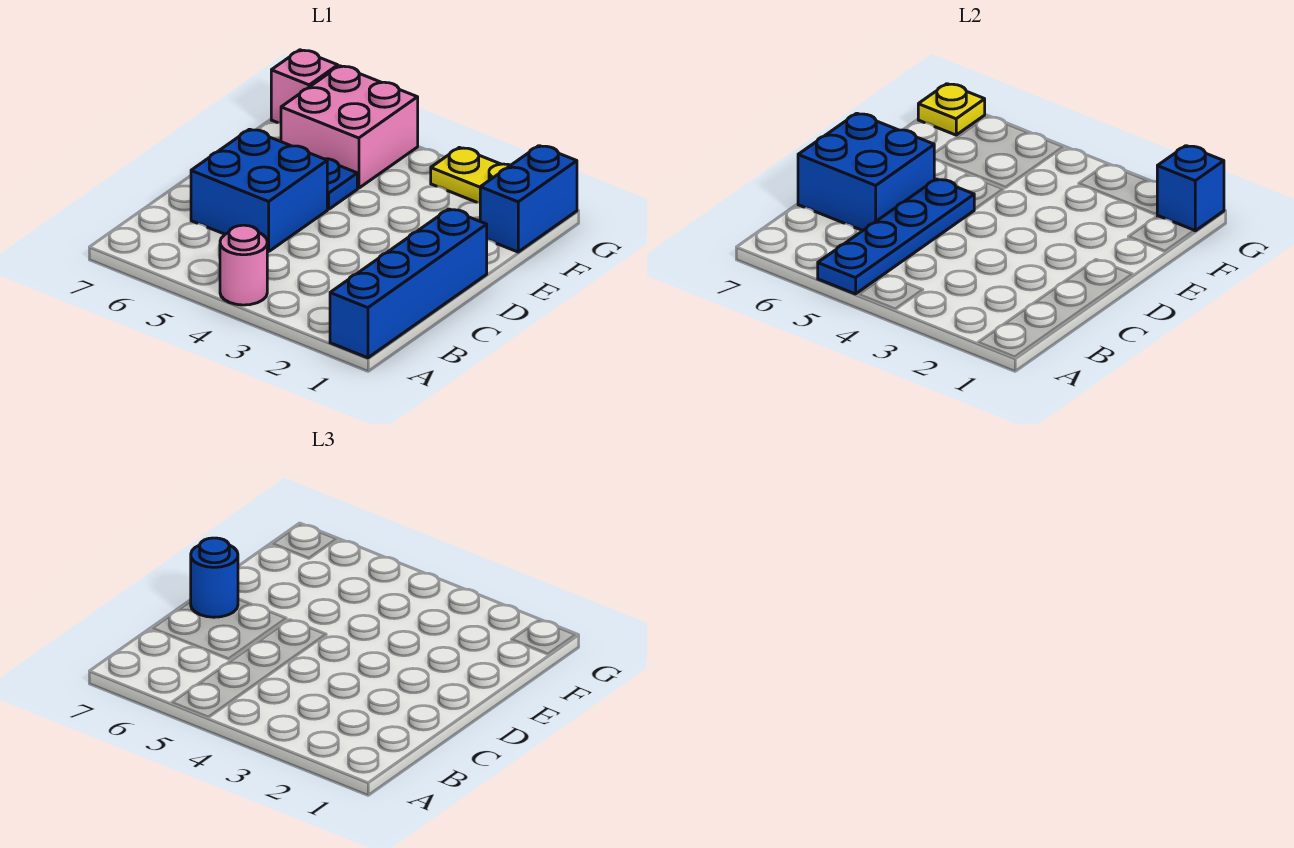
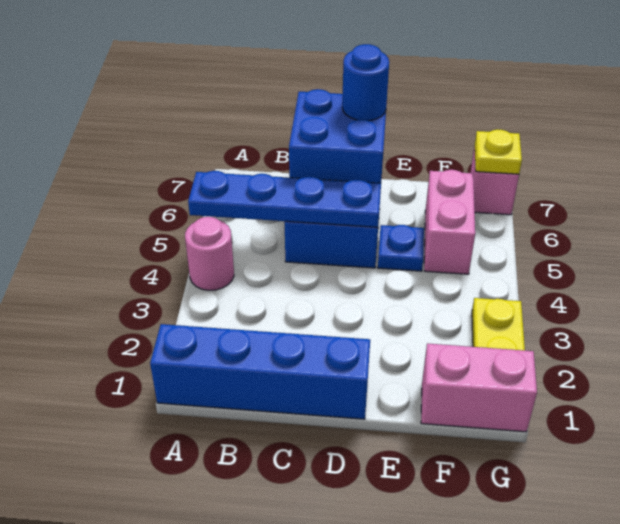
blue brick F1:G1 level 1 -> pink brick F1:G1 level 1
pink brick F5:G6 level 1 -> pink brick F5:F6 level 1
blue brick G1 level 2 -> none

